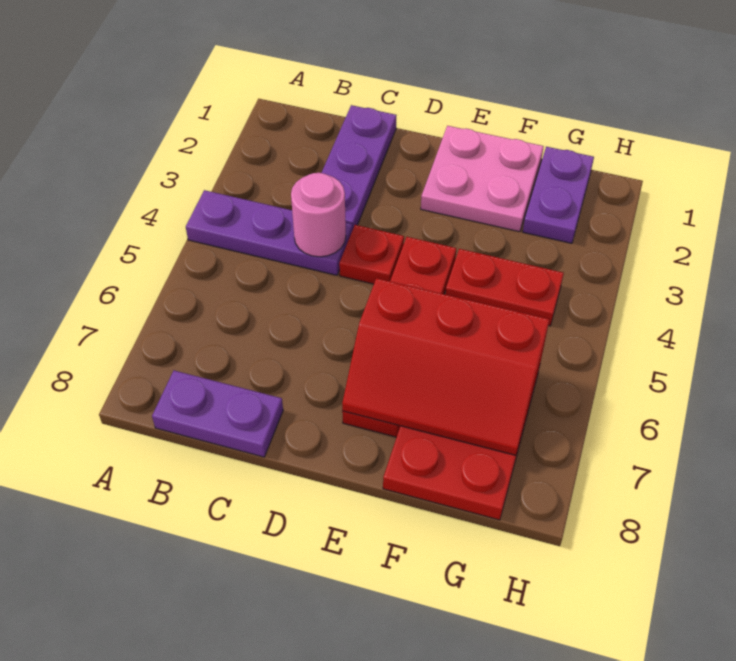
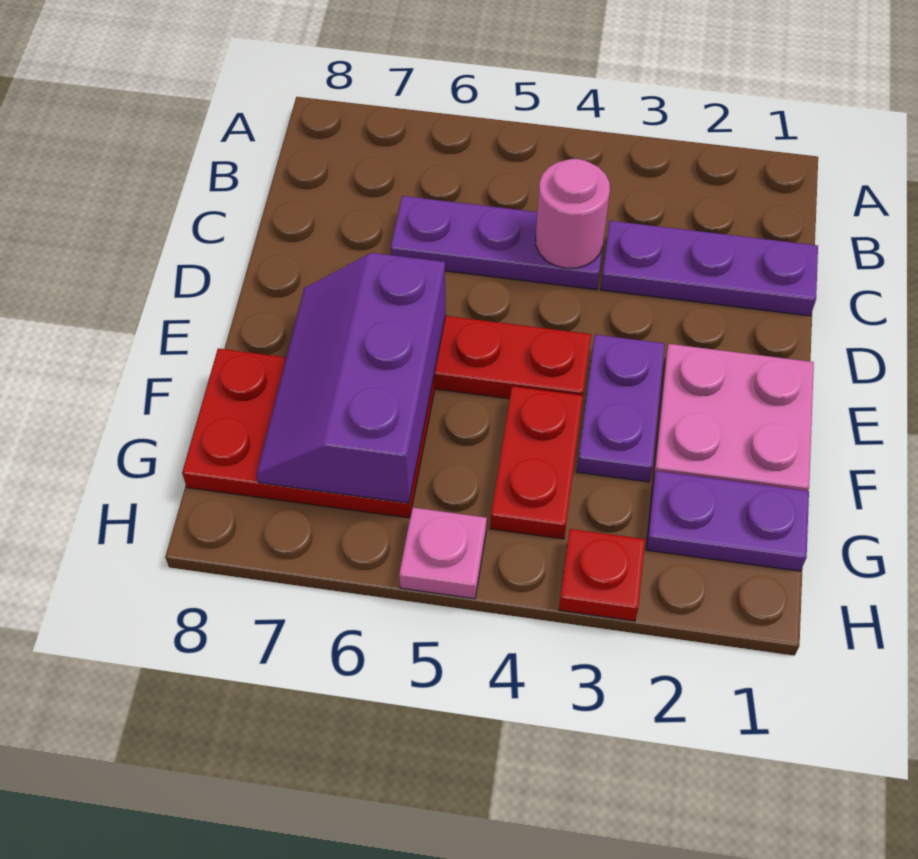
purple plate A4:C4 level 1 -> purple plate C4:C6 level 1
purple plate B8:C8 level 1 -> purple plate E3:F3 level 1
red plate D4 level 1 -> red plate H3 level 1
red slope E6:G7 level 2 top 6 -> purple slope E6:G7 level 2 top 6
none -> pink plate H5 level 1

